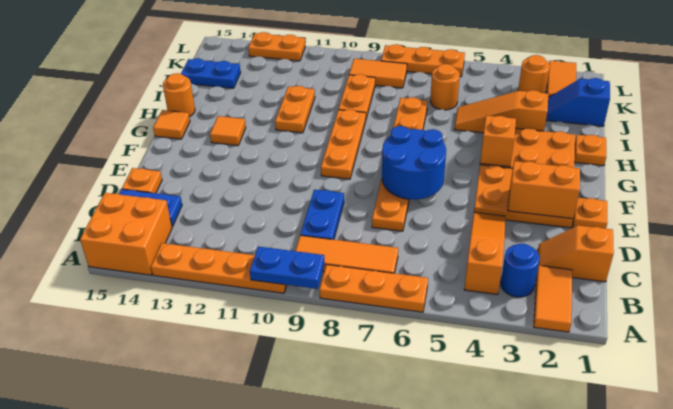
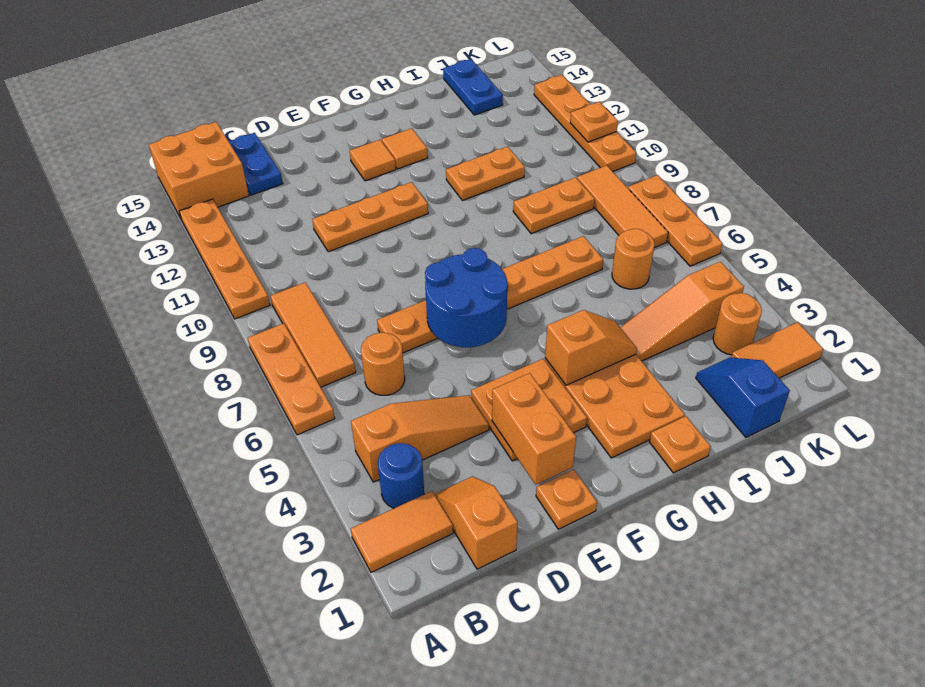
blue plate A9:A10 level 2 -> none
blue plate C9:D9 level 1 -> none
orange plate D15 level 1 -> orange plate L11 level 2
orange plate E2:F4 level 1 -> orange plate E3:F4 level 1
orange plate F9:H9 level 1 -> orange plate D11:F11 level 1
orange tile G15 level 1 -> orange tile F13 level 1
orange round brick H15 level 1 -> orange round brick C6 level 1
orange slope I3:I5 level 1 top 3 -> orange slope I4:K4 level 1 top K
orange tile K8:K9 level 1 -> orange tile K7:K9 level 1
orange plate L12:L13 level 1 -> orange plate L10:L13 level 1

